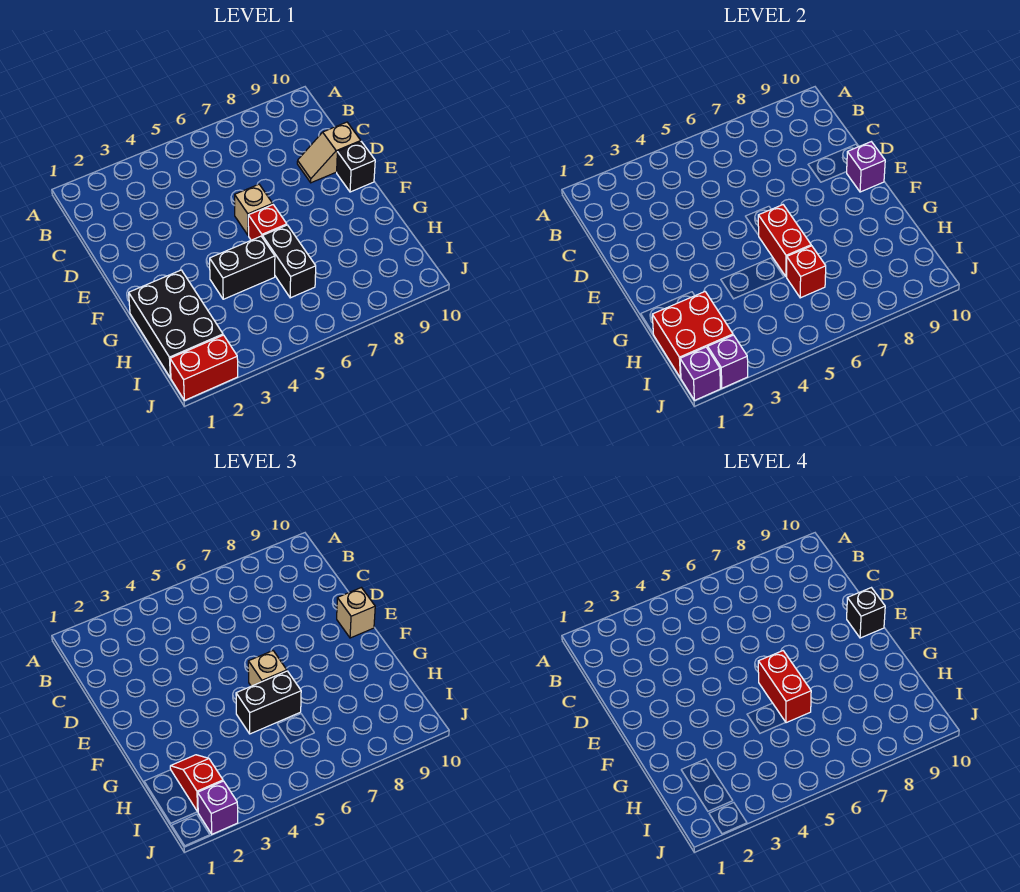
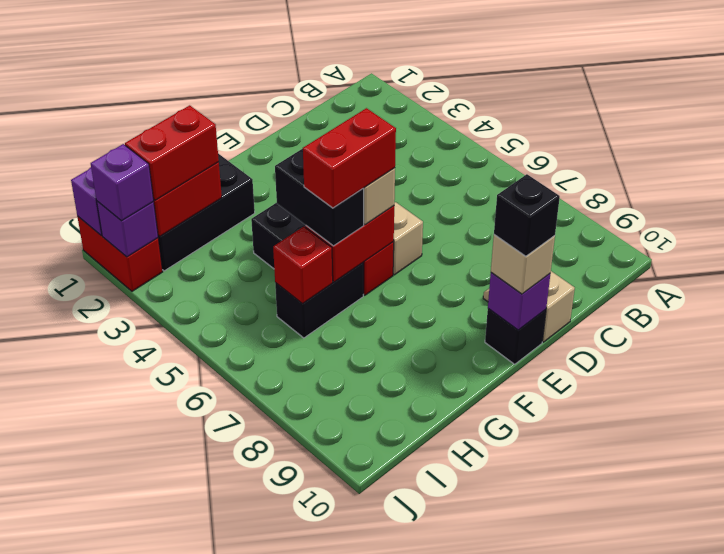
red slope H2:I2 level 3 top I -> red brick H2:I2 level 3

